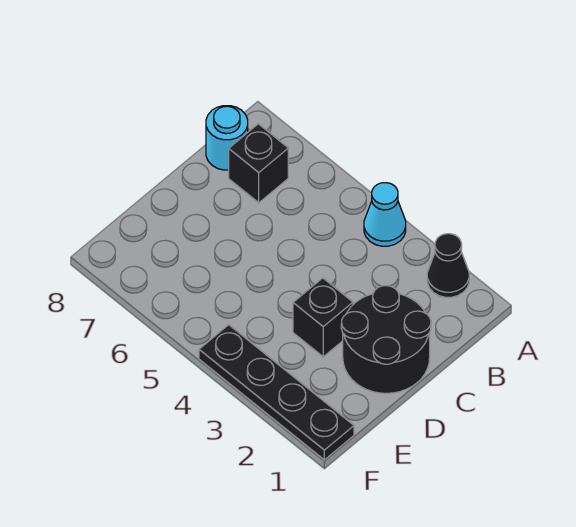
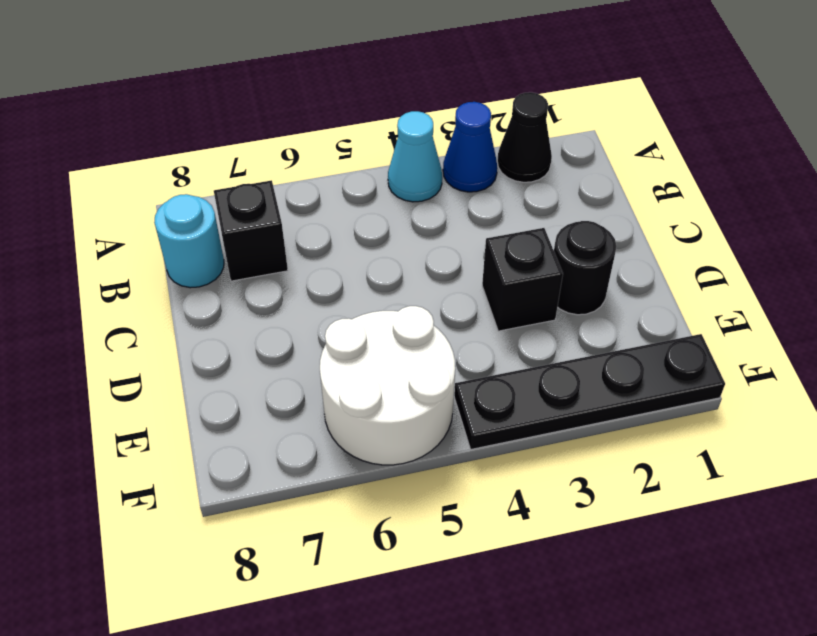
none -> blue cone A3 level 1
black round brick C1:D2 level 1 -> black round brick D2 level 1
none -> white round brick E5:F6 level 1

